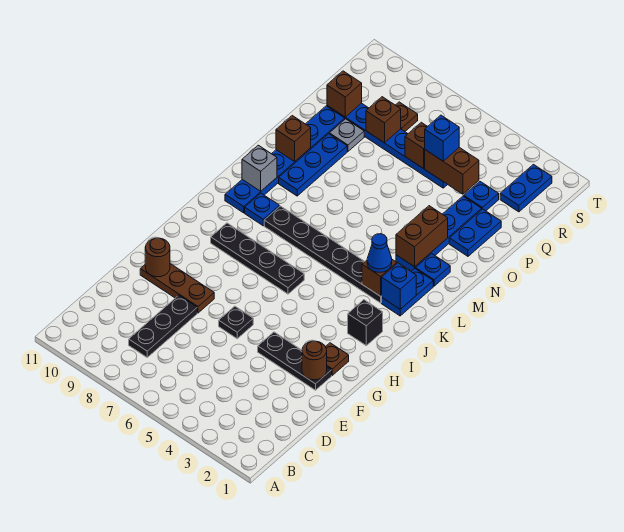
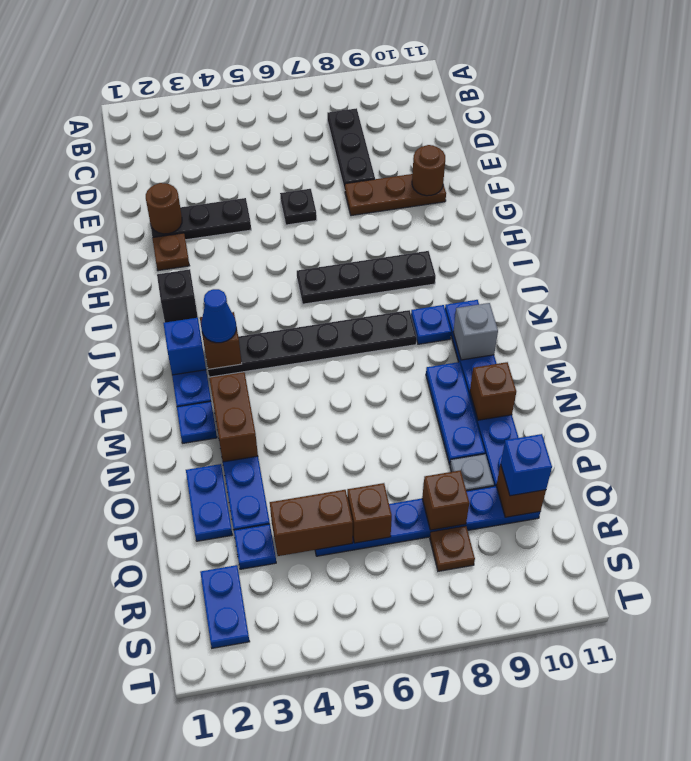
blue brick Q5 level 3 -> blue brick Q10 level 3

